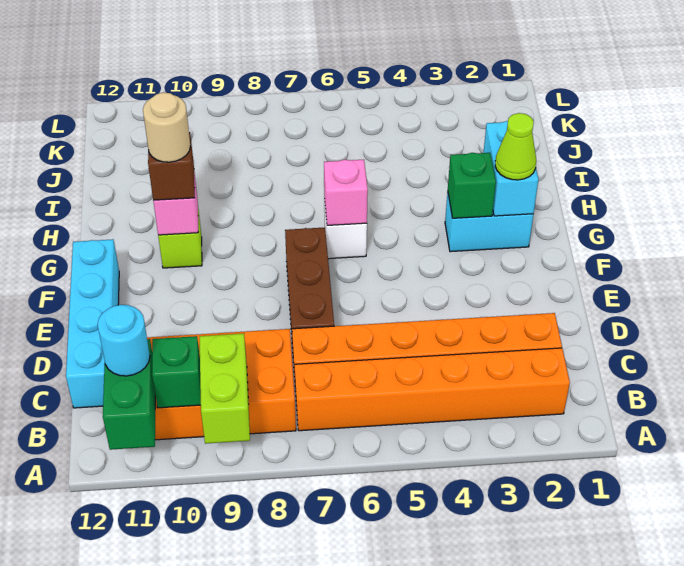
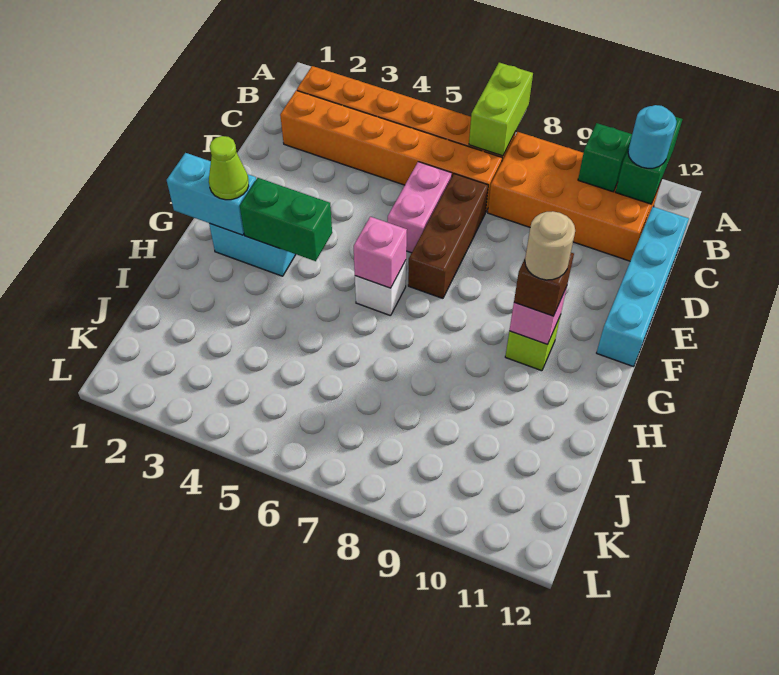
lime brick A9:B9 level 2 -> lime brick A7:B7 level 2
none -> pink brick D6:E6 level 1
cyan brick G2:H2 level 2 -> cyan brick G1:G2 level 2
green brick G3 level 2 -> green brick G3:G4 level 2

